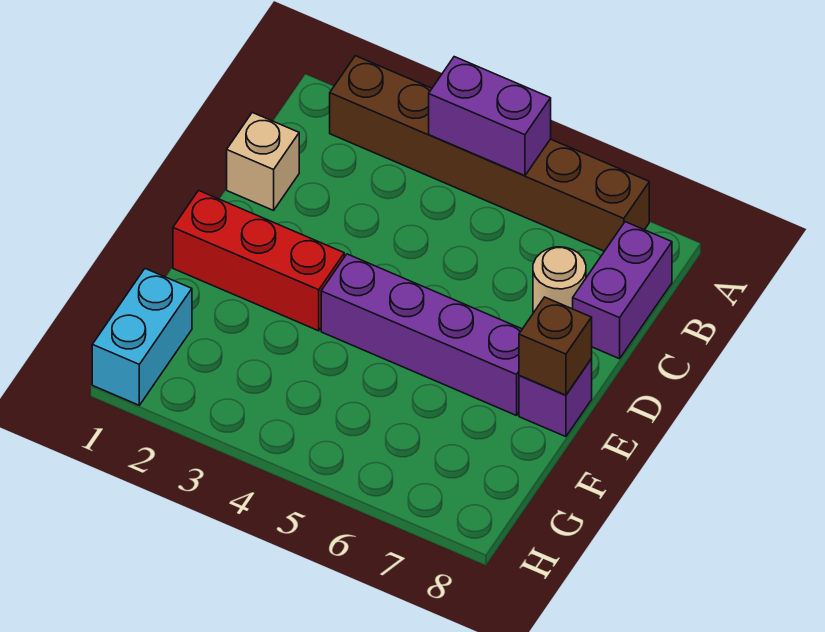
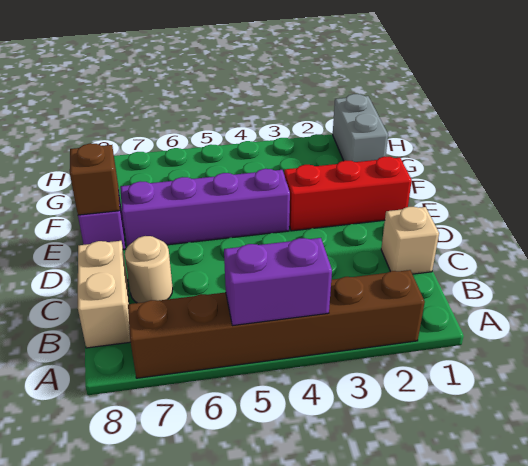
purple brick B8:C8 level 1 -> tan brick B8:C8 level 1
cyan brick G1:H1 level 1 -> grey brick G1:H1 level 1

